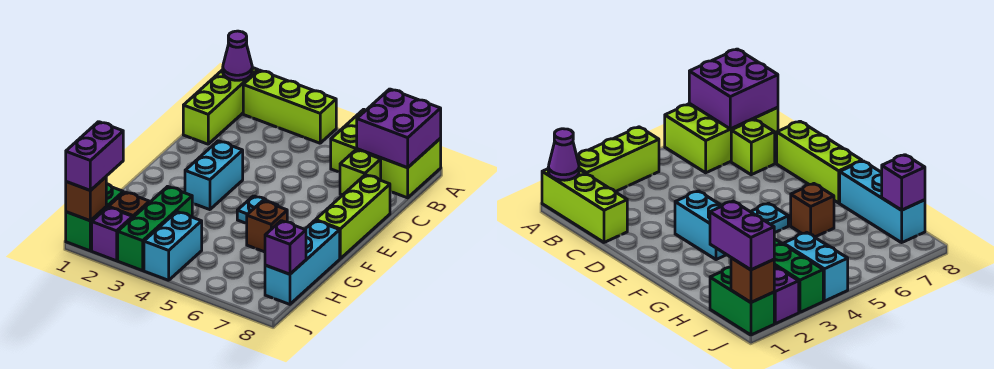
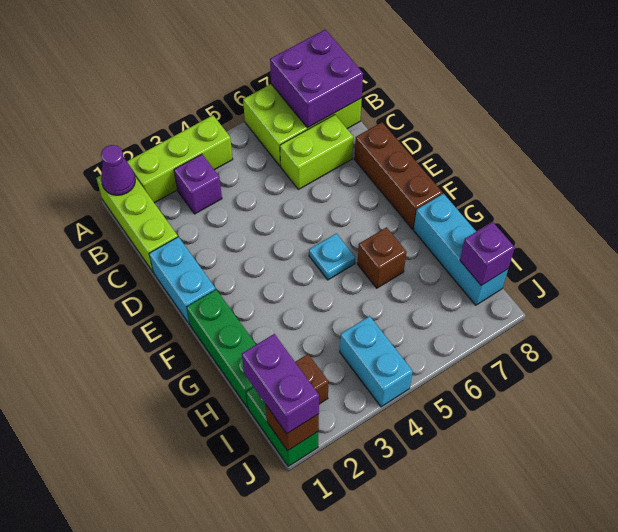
lime brick C7 level 1 -> lime brick C6:C7 level 1
lime brick D8:F8 level 1 -> brown brick D8:F8 level 1
cyan brick E3:F3 level 1 -> cyan brick D1:E1 level 1
green brick H3:J3 level 1 -> green brick F1:H1 level 1
purple brick J2 level 1 -> purple brick B3 level 1

